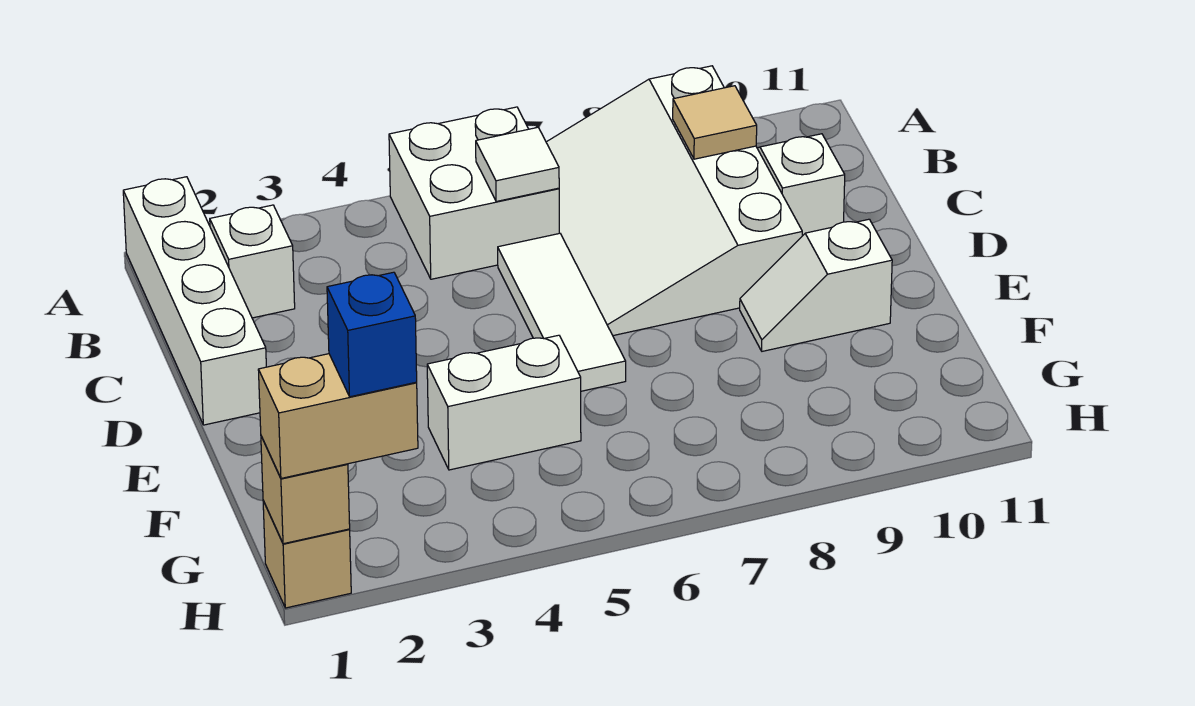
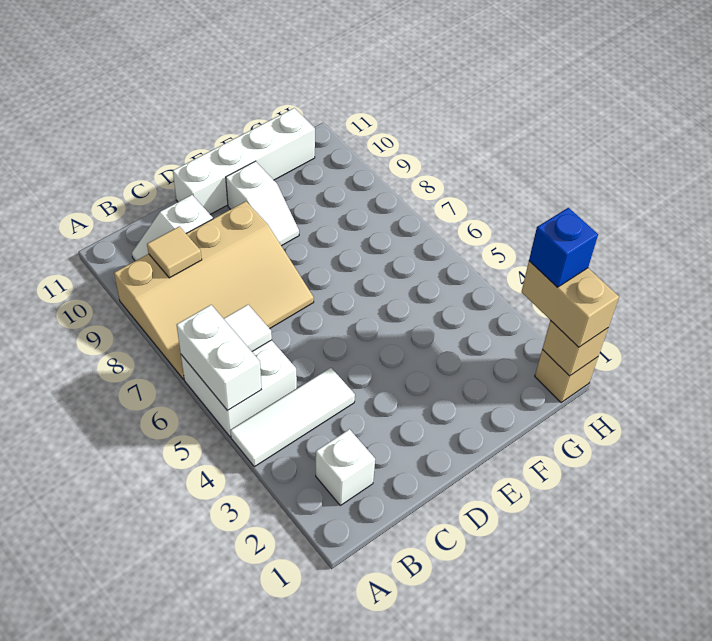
white brick A1:D1 level 1 -> white brick D11:G11 level 1
white slope A7:D9 level 1 top 9 -> tan slope A7:D9 level 1 top 9
white tile C6:E6 level 1 -> white tile A4:C4 level 1
white brick F4:F5 level 1 -> white brick A5:A6 level 2

